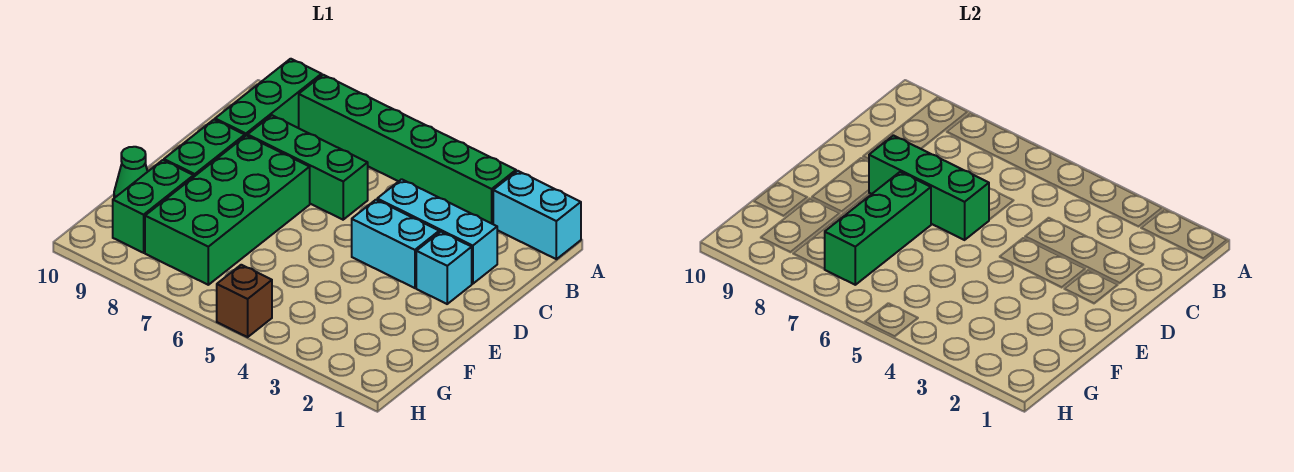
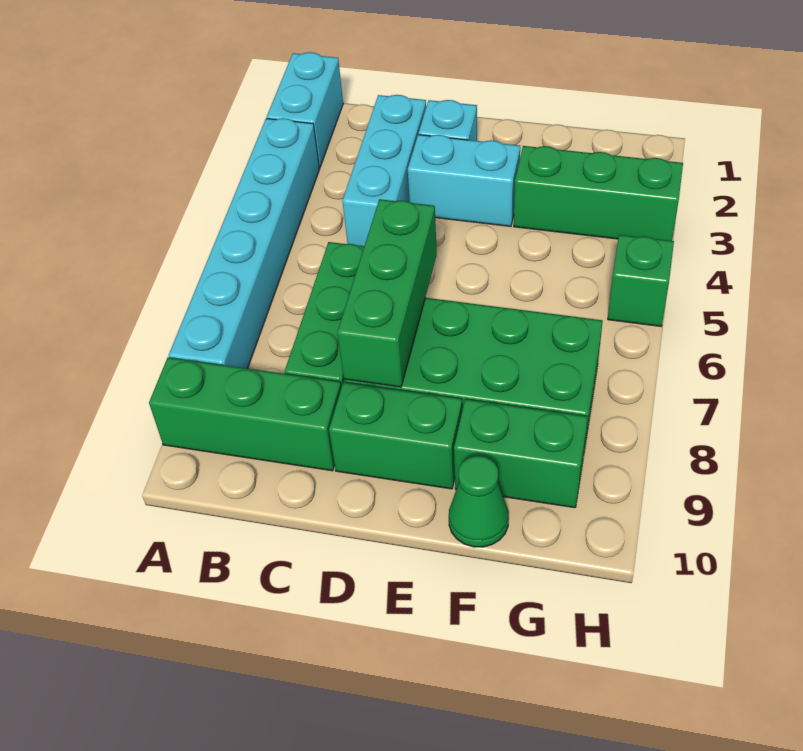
green brick A3:A8 level 1 -> cyan brick A3:A8 level 1
cyan brick D3:D4 level 1 -> cyan brick D3:E3 level 1
green brick E7:G7 level 2 -> green brick F3:H3 level 1
brown brick H5 level 1 -> green brick H5 level 1

